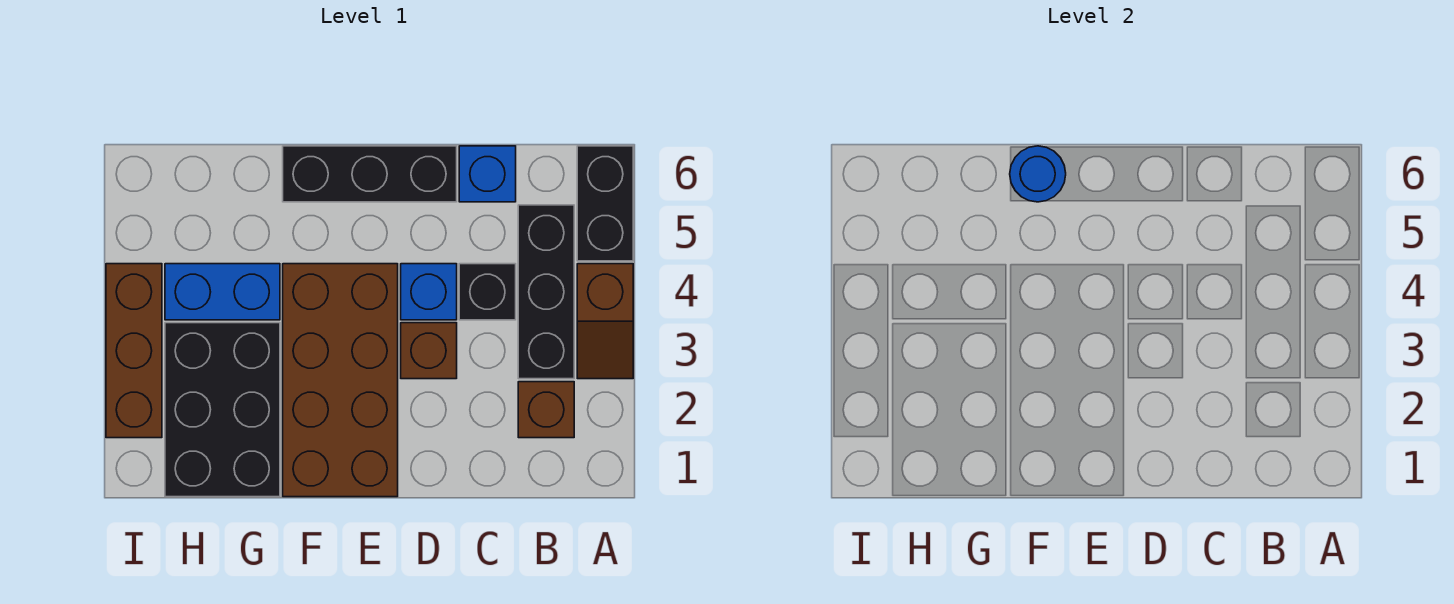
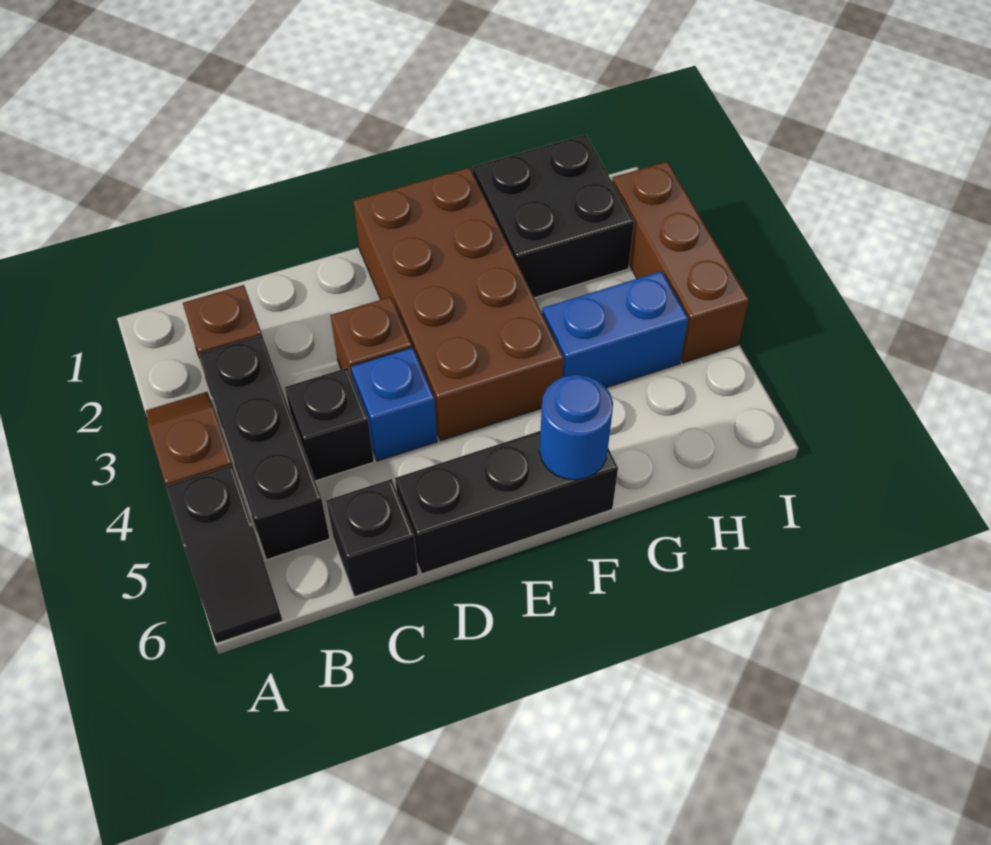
black brick A5:A6 level 1 -> black slope A5:A6 level 1 top 5
blue brick C6 level 1 -> black brick C6 level 1
black brick G1:H3 level 1 -> black brick G1:H2 level 1

